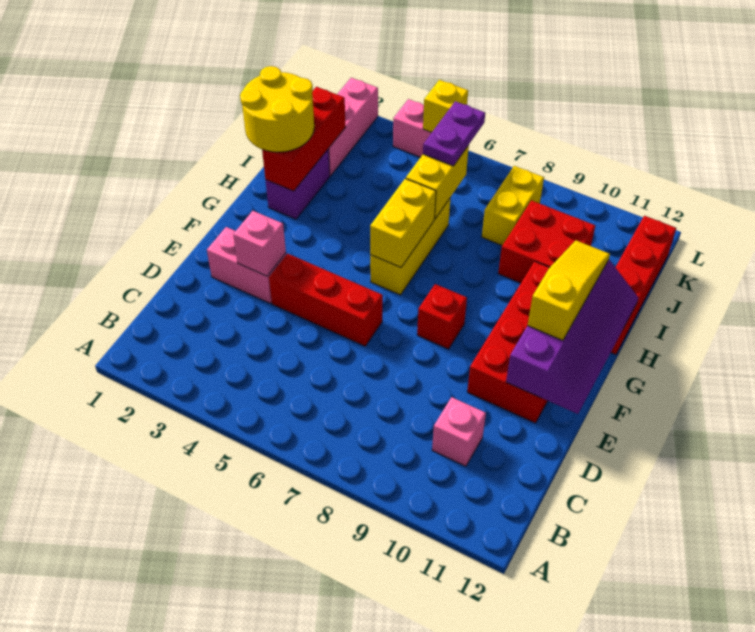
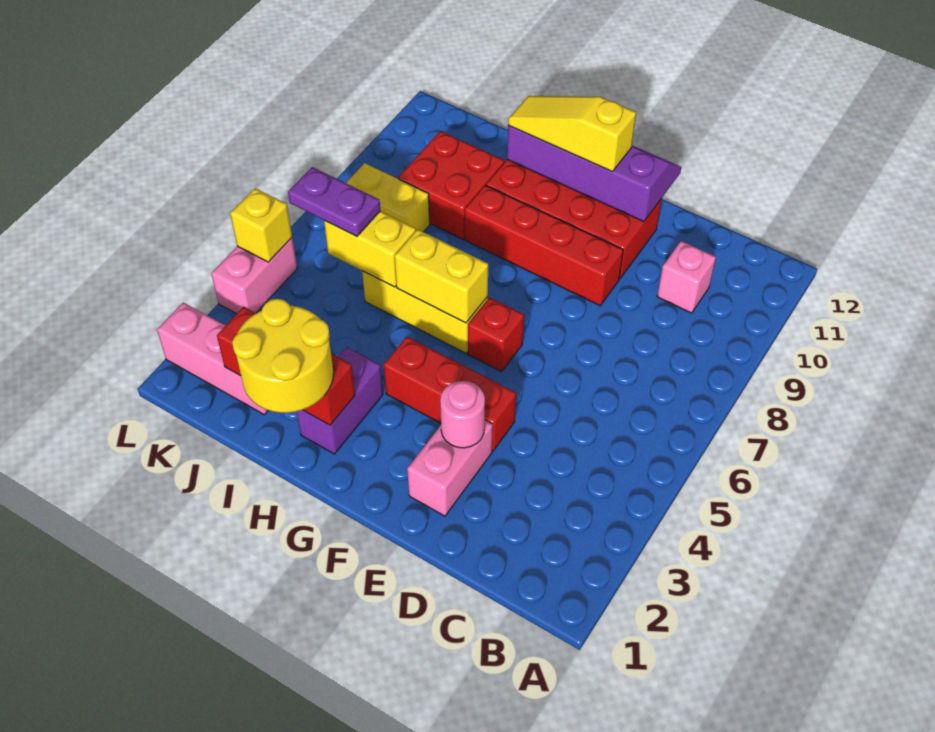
pink brick E3 level 2 -> pink round brick E3 level 2
red brick E4:E6 level 1 -> red brick E4:G4 level 1
red brick F8 level 1 -> red brick F6 level 1
purple brick H2:I2 level 1 -> purple brick H2:H3 level 1
red brick H12:K12 level 1 -> red brick E9:H9 level 1

